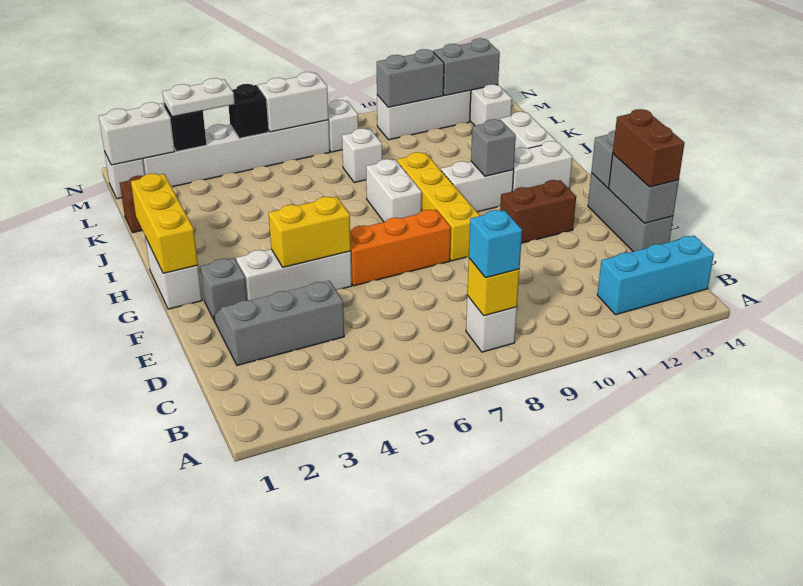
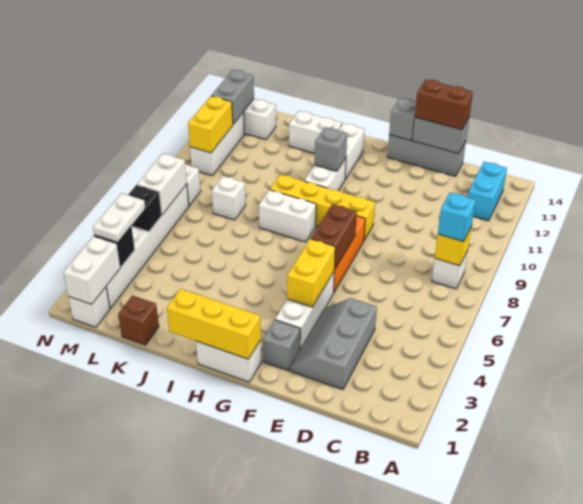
cyan brick B12:B14 level 1 -> cyan brick B12:B13 level 1
brown brick F11:F12 level 1 -> brown brick F6:F7 level 2
grey brick M10:M11 level 2 -> yellow brick M10:M11 level 2

